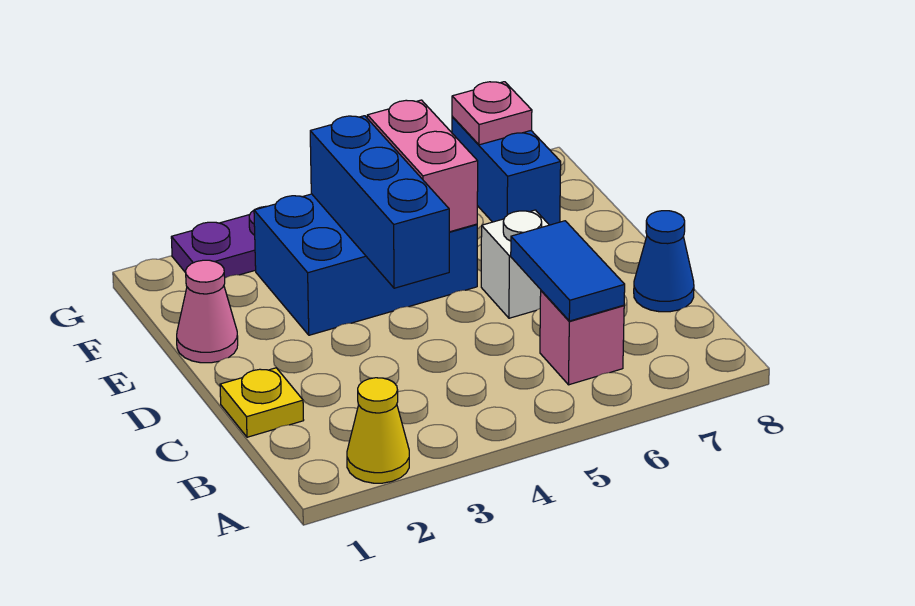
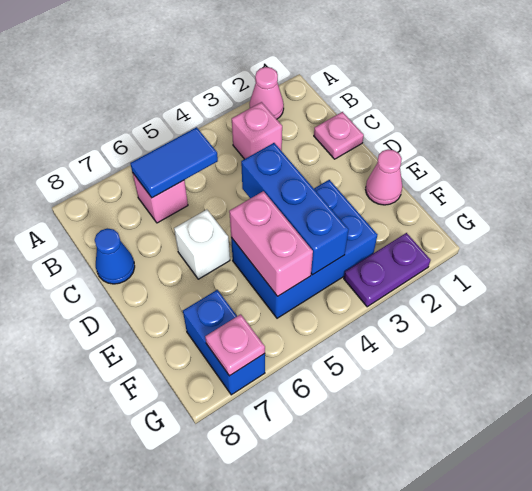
yellow cone A2 level 1 -> pink cone A2 level 1
none -> pink brick B3 level 1
blue tile B6:C6 level 2 -> blue tile B5:B6 level 2
yellow plate C1 level 1 -> pink plate C1 level 1

